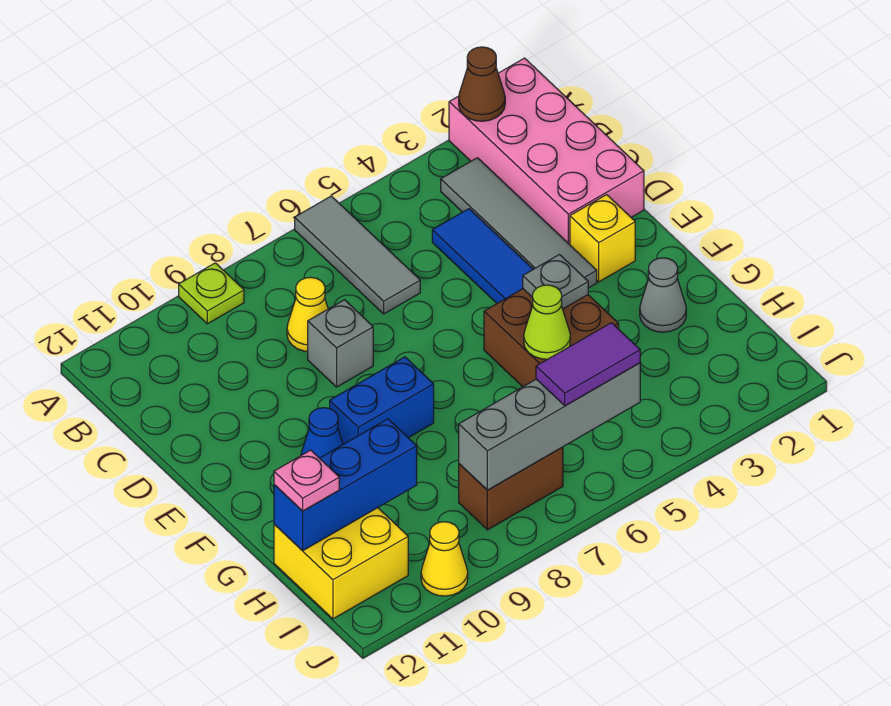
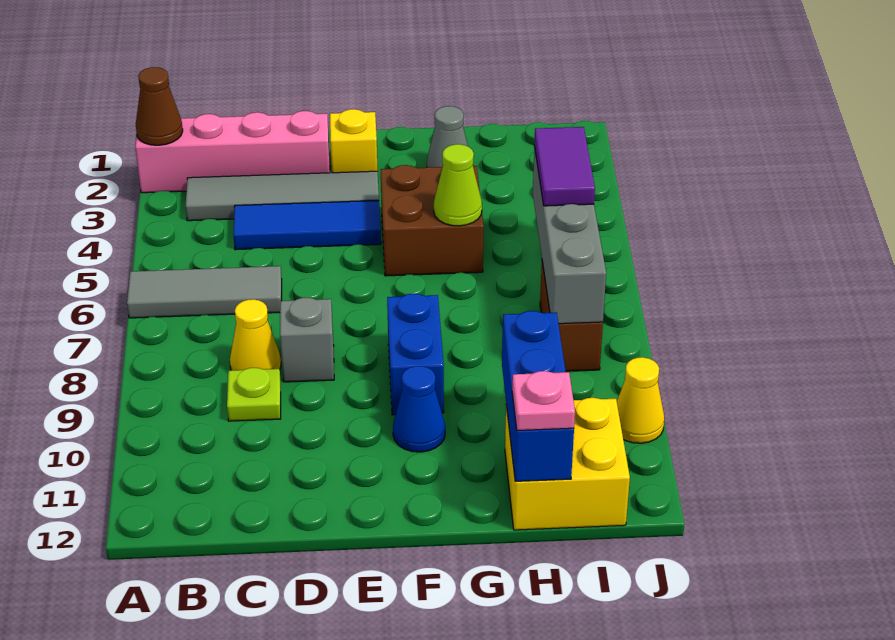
pink brick A1:D2 level 1 -> pink brick A2:D2 level 1
lime plate A9 level 1 -> lime plate C9 level 1
grey plate F4 level 2 -> none

